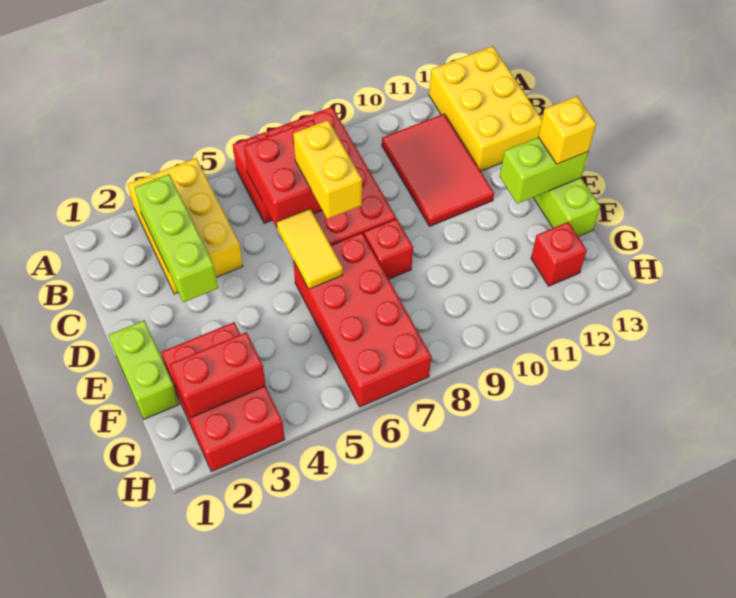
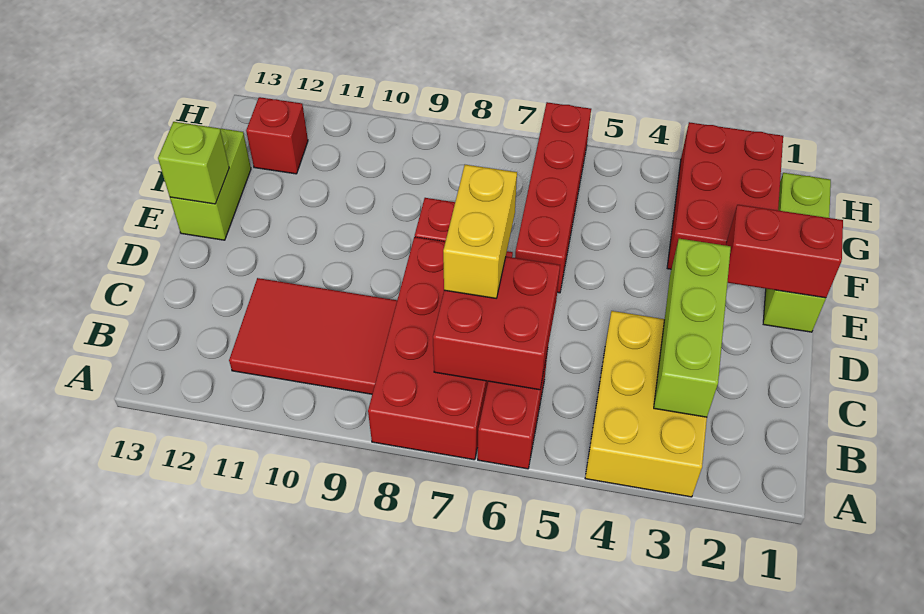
yellow brick A12:C13 level 1 -> none
red tile B10:D11 level 1 -> red tile B9:C11 level 1
yellow tile D6:E6 level 2 -> none
lime brick E1:F1 level 1 -> lime brick E1:G1 level 1
red brick E6:H7 level 1 -> red brick E6:H6 level 1
lime brick E12:E13 level 2 -> lime brick E13 level 2
yellow brick E13 level 3 -> none
red brick G2:G3 level 2 -> red brick E1:E2 level 2

